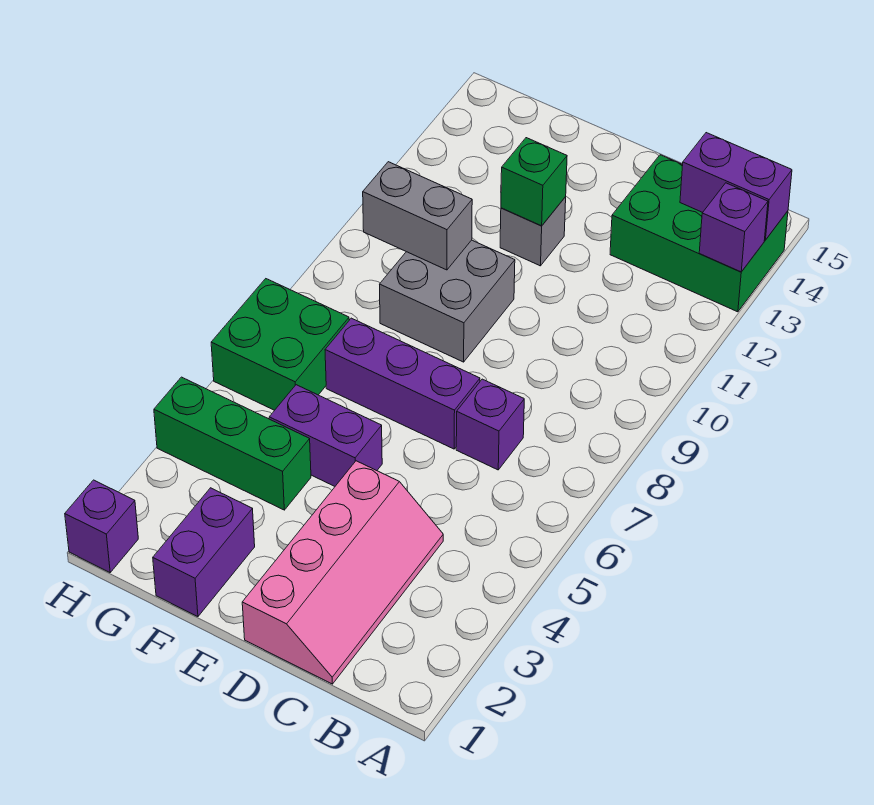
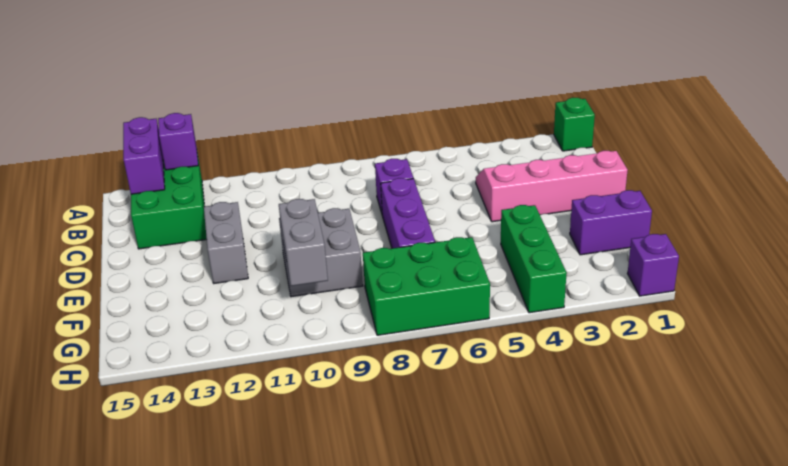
purple brick E5:F5 level 1 -> none
grey brick E12 level 1 -> grey brick D12:E12 level 1
green brick E12 level 2 -> green brick A1 level 1
green brick G6:H7 level 1 -> green brick G6:H8 level 1

